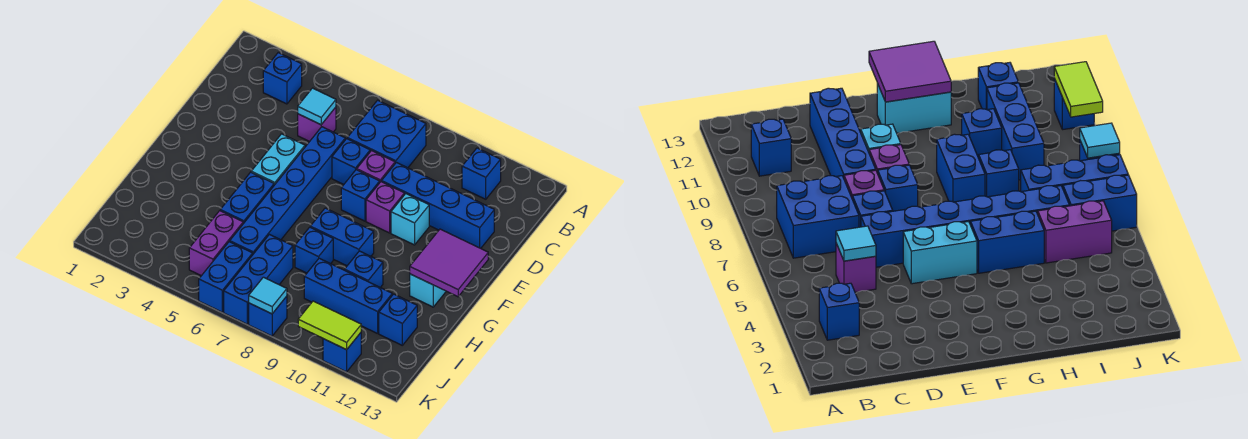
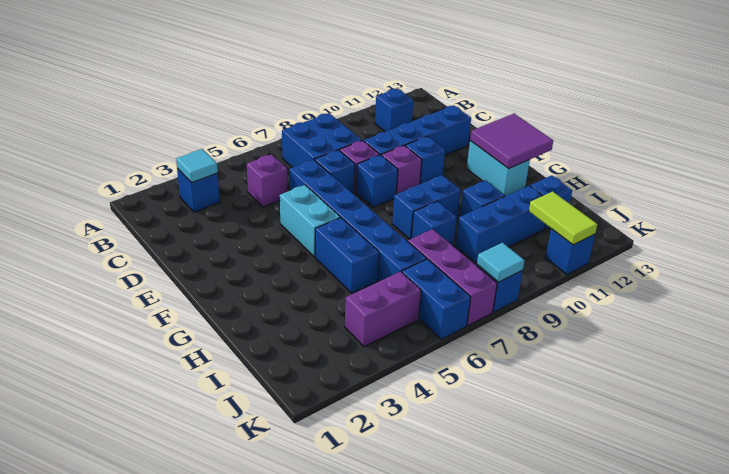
cyan tile C5 level 2 -> cyan tile B3 level 2
cyan brick E10 level 1 -> blue brick E10 level 1
purple brick I5:J5 level 1 -> purple brick J4:J5 level 1
blue brick I7:K7 level 1 -> purple brick I7:K7 level 1
lime tile K10:K11 level 2 -> lime tile J11:K11 level 2

